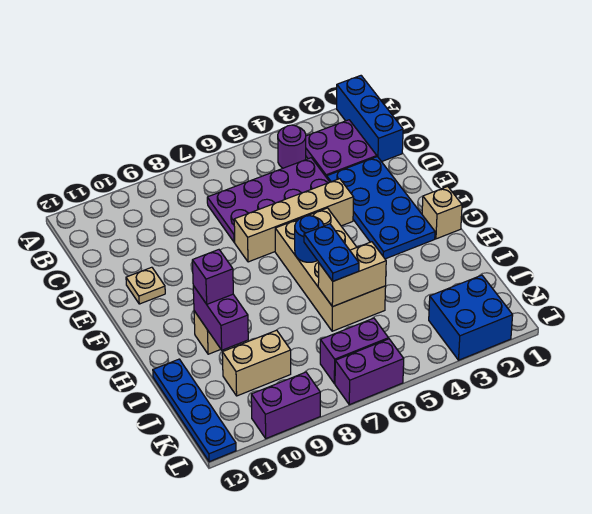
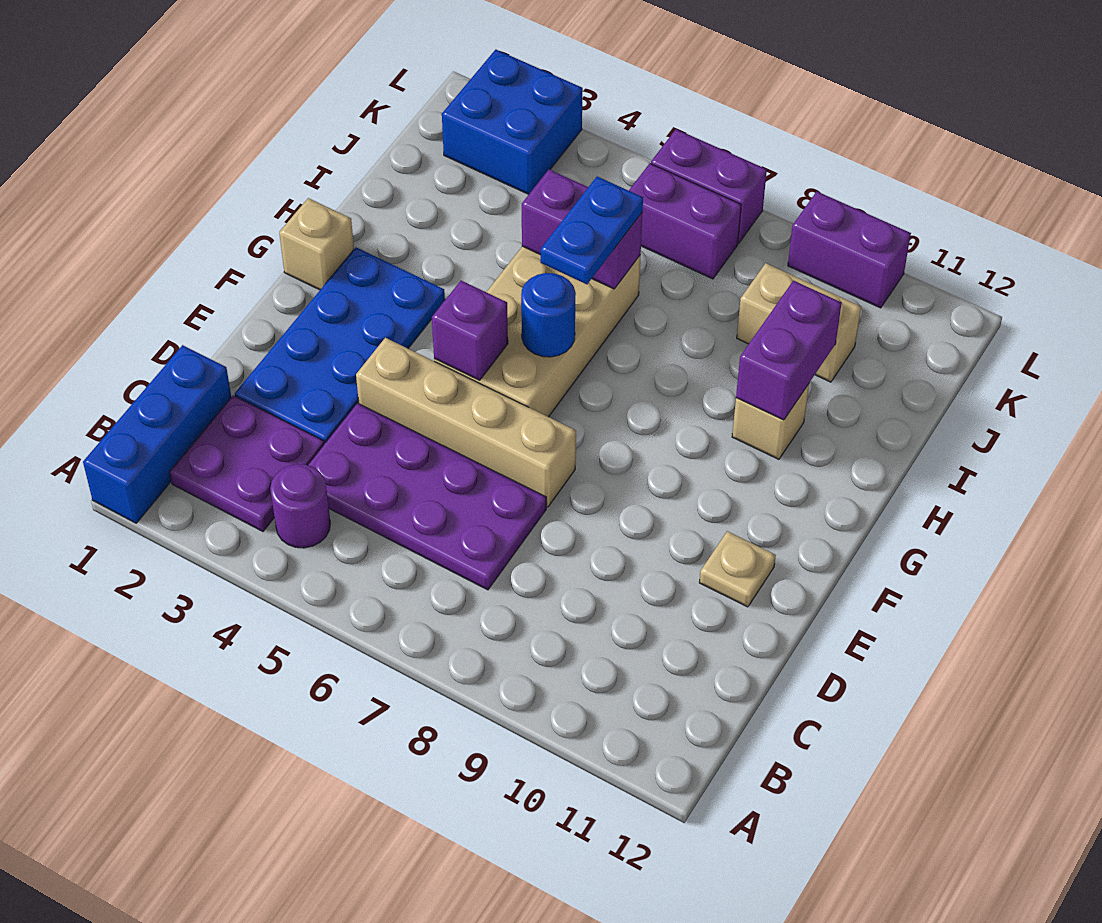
purple brick H10 level 3 -> purple brick F5 level 2
tan brick I5:I6 level 2 -> purple brick I5:I6 level 2
blue plate I12:L12 level 1 -> none

